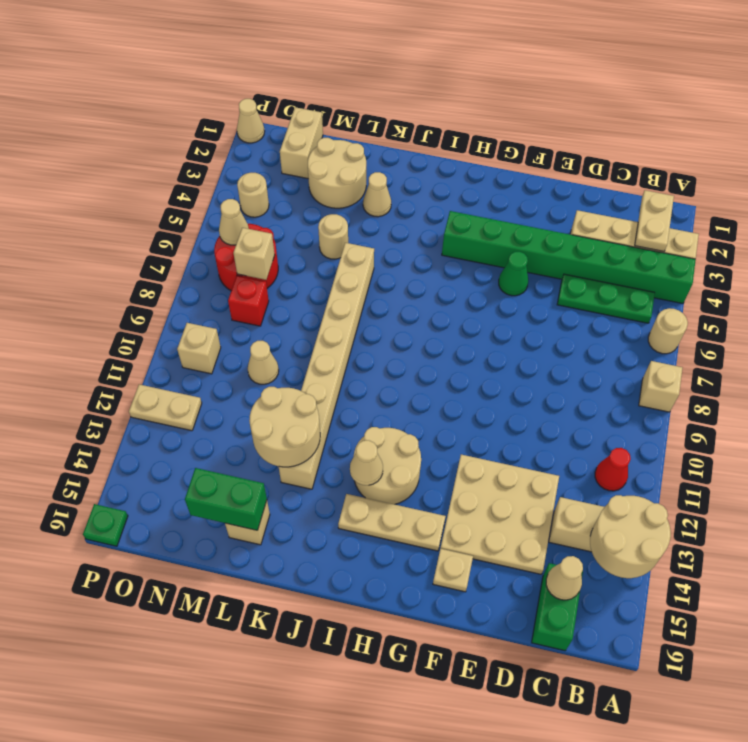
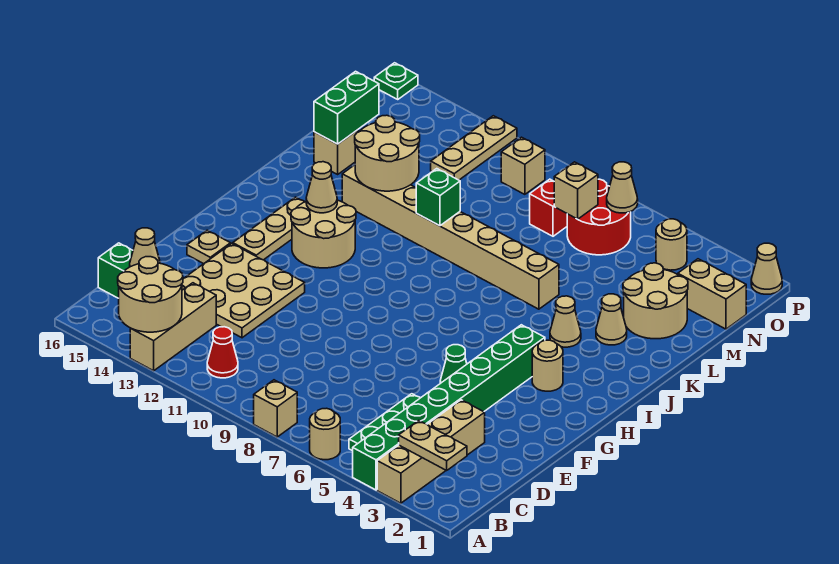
none -> green brick K10 level 2
tan round brick L5 level 1 -> tan round brick H3 level 1
tan cone M10 level 1 -> tan cone J4 level 1
tan plate O12:P12 level 1 -> tan plate N12:P12 level 1

